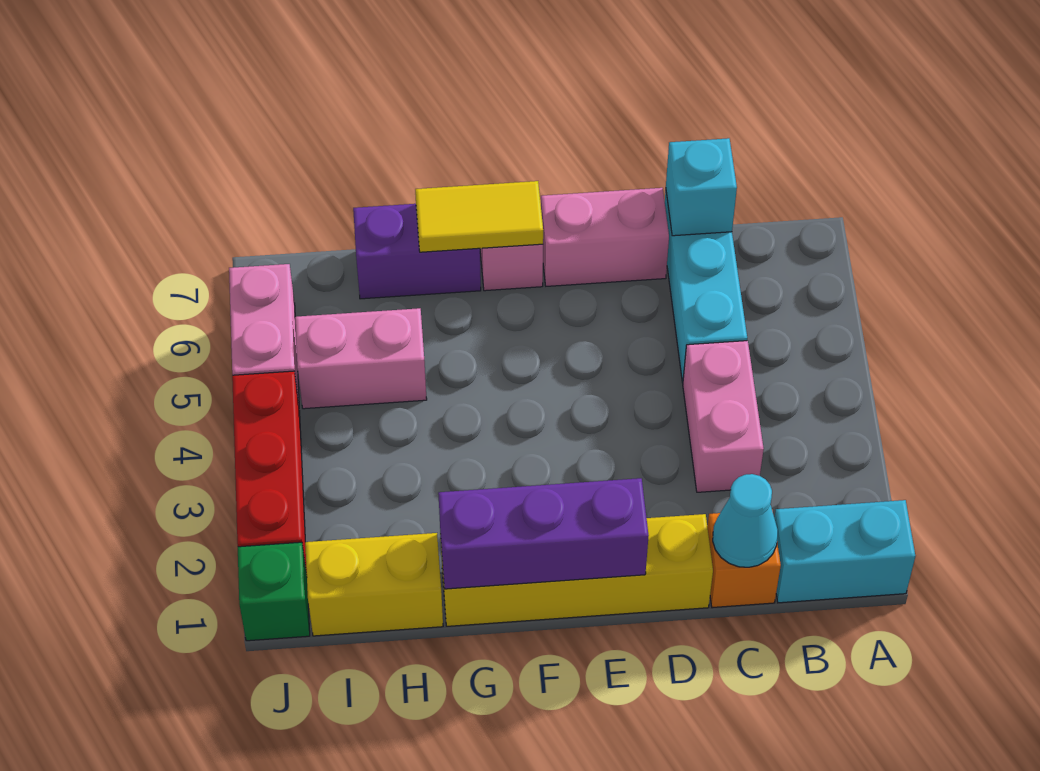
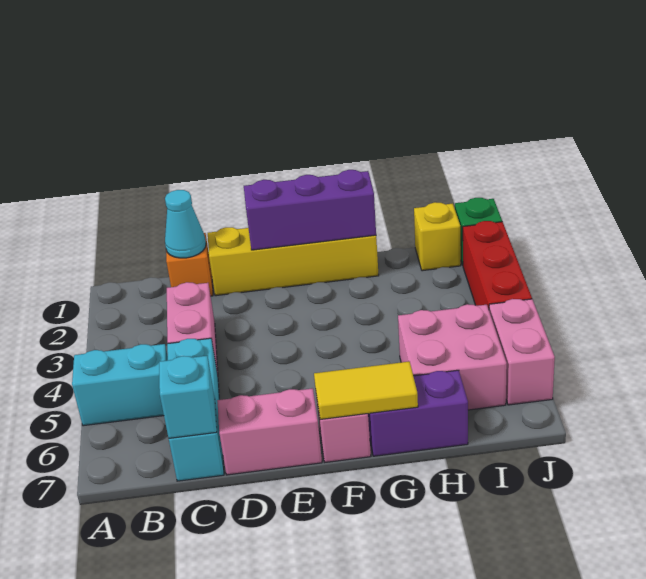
cyan brick A1:B1 level 1 -> cyan brick A5:B5 level 1
yellow brick H1:I1 level 1 -> yellow brick I1 level 1
pink brick H5:I5 level 1 -> pink brick H5:I6 level 1

